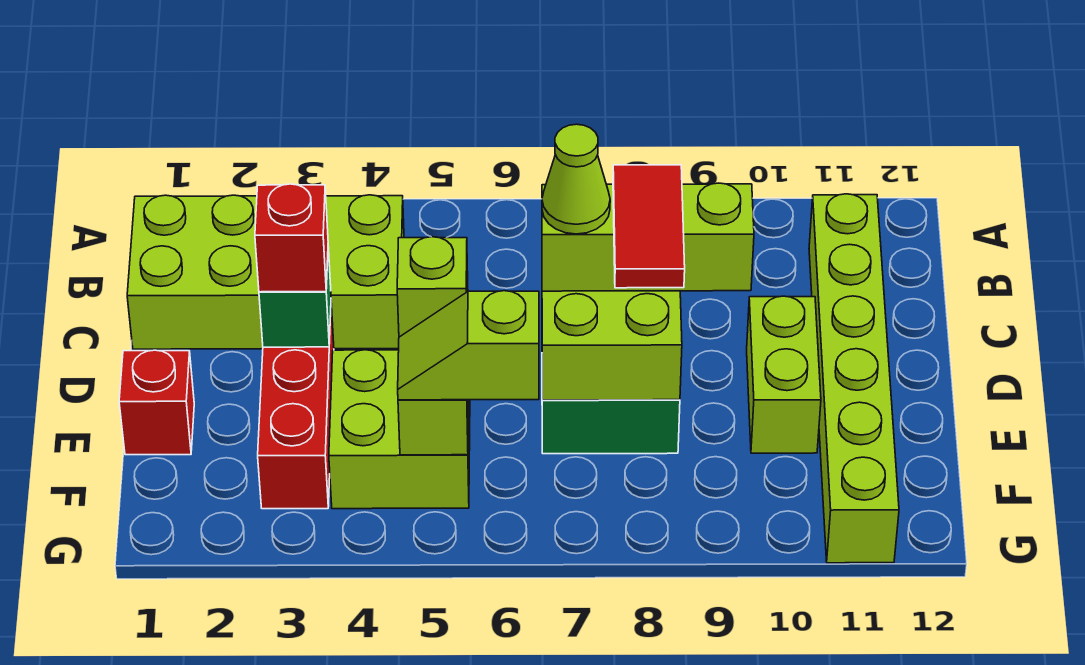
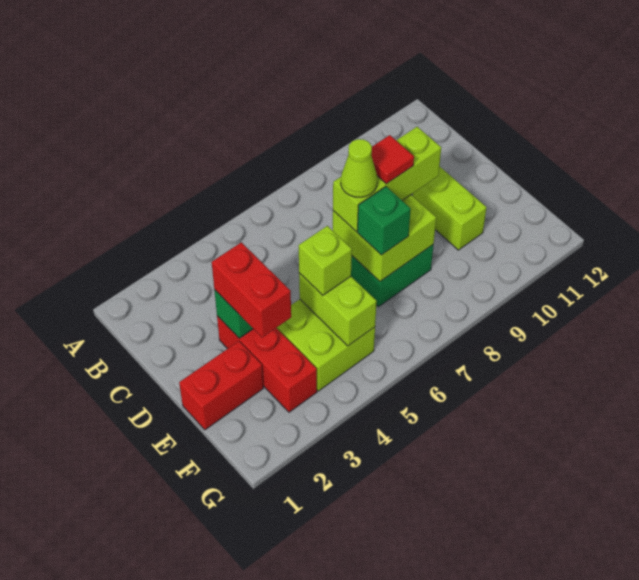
lime brick B1:C4 level 1 -> none
lime brick B11:G11 level 1 -> none
red brick D3 level 3 -> red brick D3:E3 level 3
red tile D8:E8 level 4 -> red tile D8 level 4
red brick E1 level 1 -> red brick E1:E2 level 1
none -> green brick E7 level 3
lime slope F5:F6 level 3 top 6 -> none

